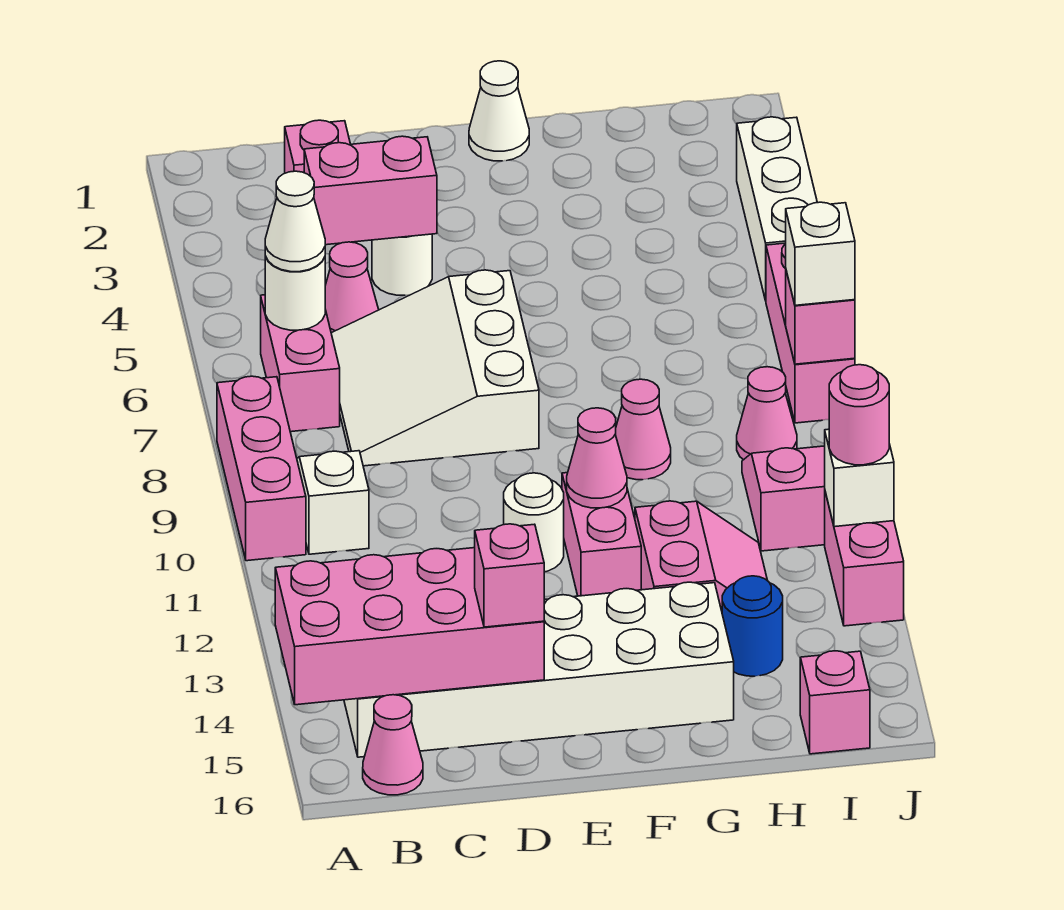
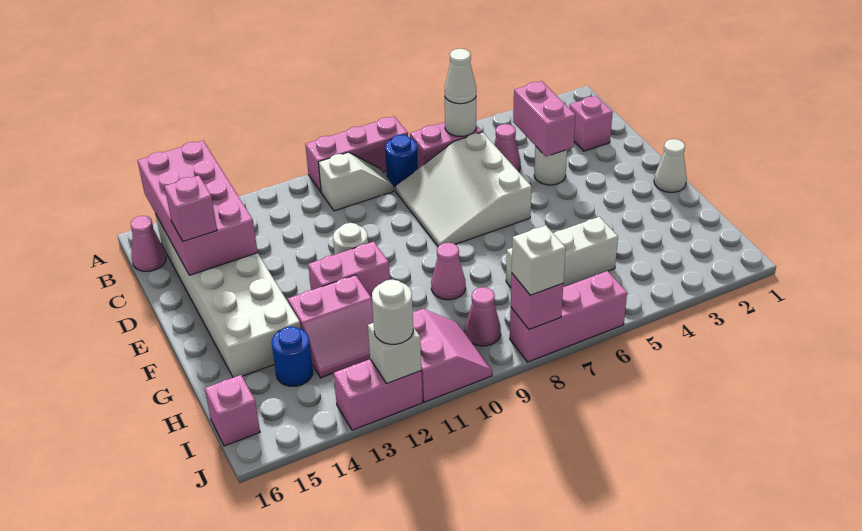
none -> blue round brick B8 level 1
white slope C6:E8 level 1 top E -> white slope C6:E8 level 1 top 6
pink cone F11 level 2 -> none
white brick J3:J5 level 1 -> white brick H5:H7 level 1
pink round brick J12 level 3 -> white round brick J12 level 3

